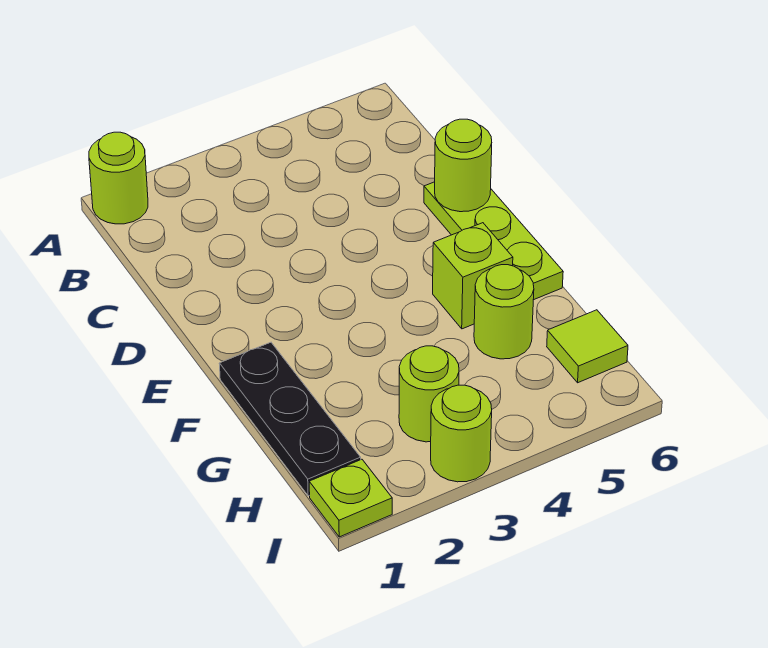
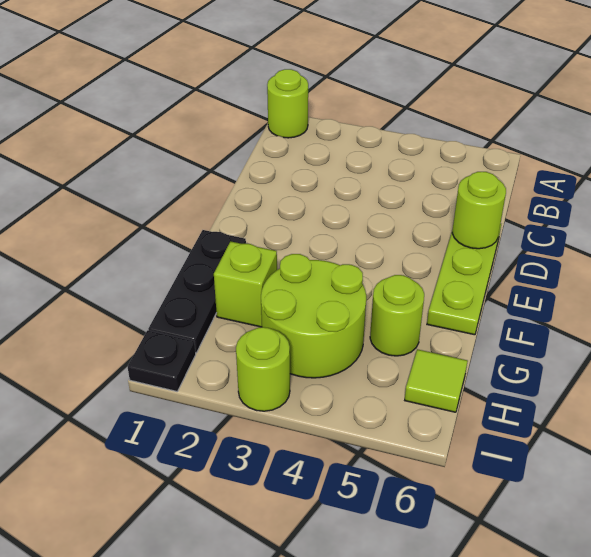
lime brick F5 level 1 -> lime brick G2 level 1
lime round brick H3 level 1 -> lime round brick G3:H4 level 1
lime plate I1 level 1 -> black plate I1 level 1

